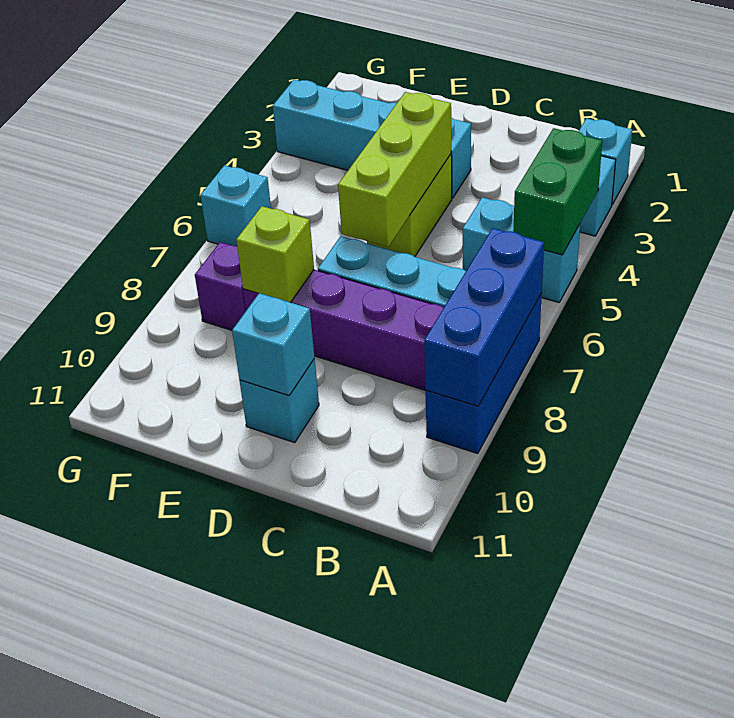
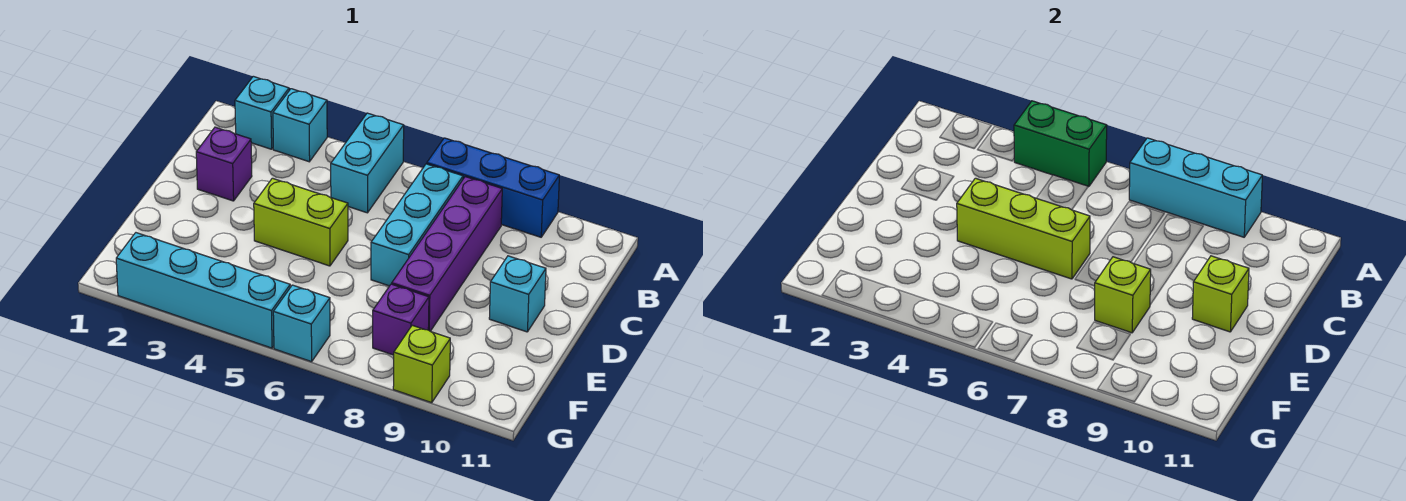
blue brick A7:A9 level 2 -> cyan brick A7:A9 level 2
none -> purple brick C2 level 1
cyan brick D3:G3 level 1 -> cyan brick G2:G5 level 1
cyan brick D10 level 2 -> lime brick D10 level 2
none -> lime brick G9 level 1

